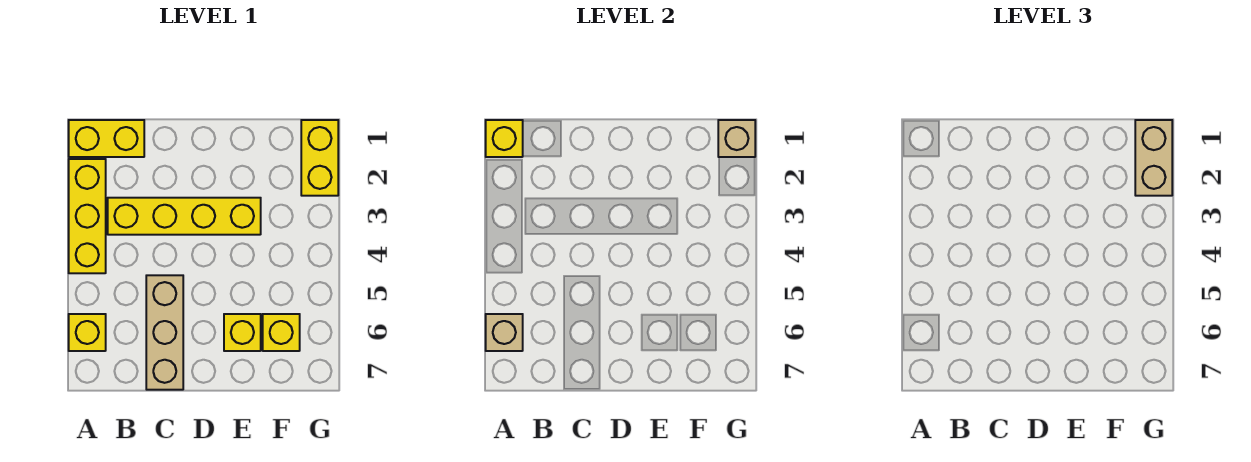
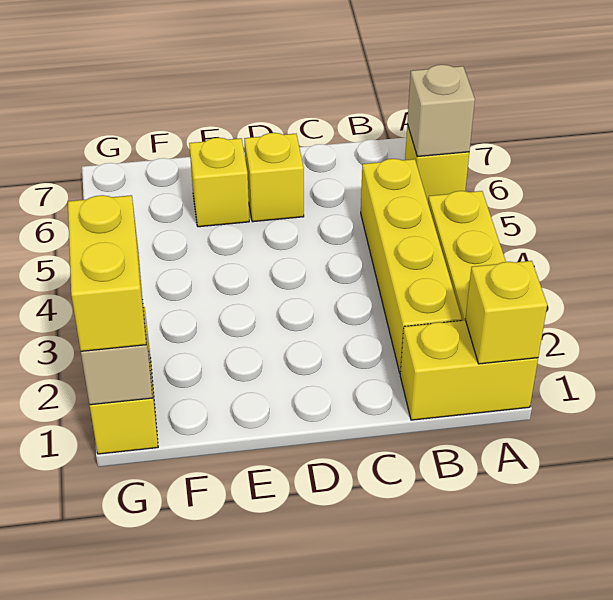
yellow brick B3:E3 level 1 -> yellow brick B2:B5 level 1
tan brick C5:C7 level 1 -> none
yellow brick F6 level 1 -> yellow brick D6 level 1
tan brick G1:G2 level 3 -> yellow brick G1:G2 level 3

